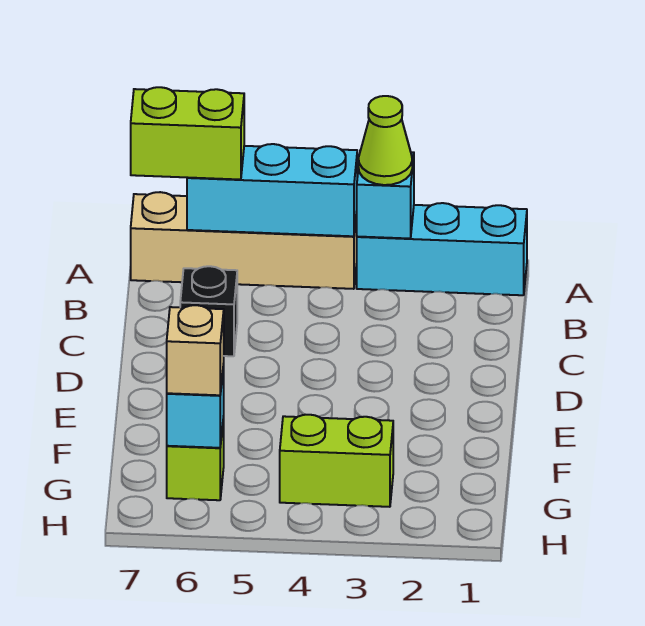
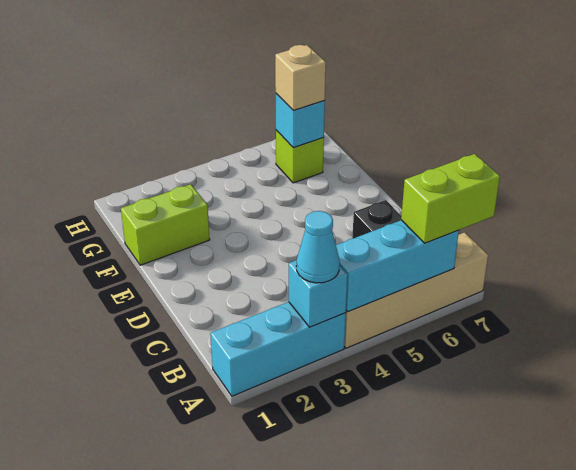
lime cone A3 level 3 -> cyan cone A3 level 3
lime brick G3:G4 level 1 -> lime brick F1:F2 level 1

